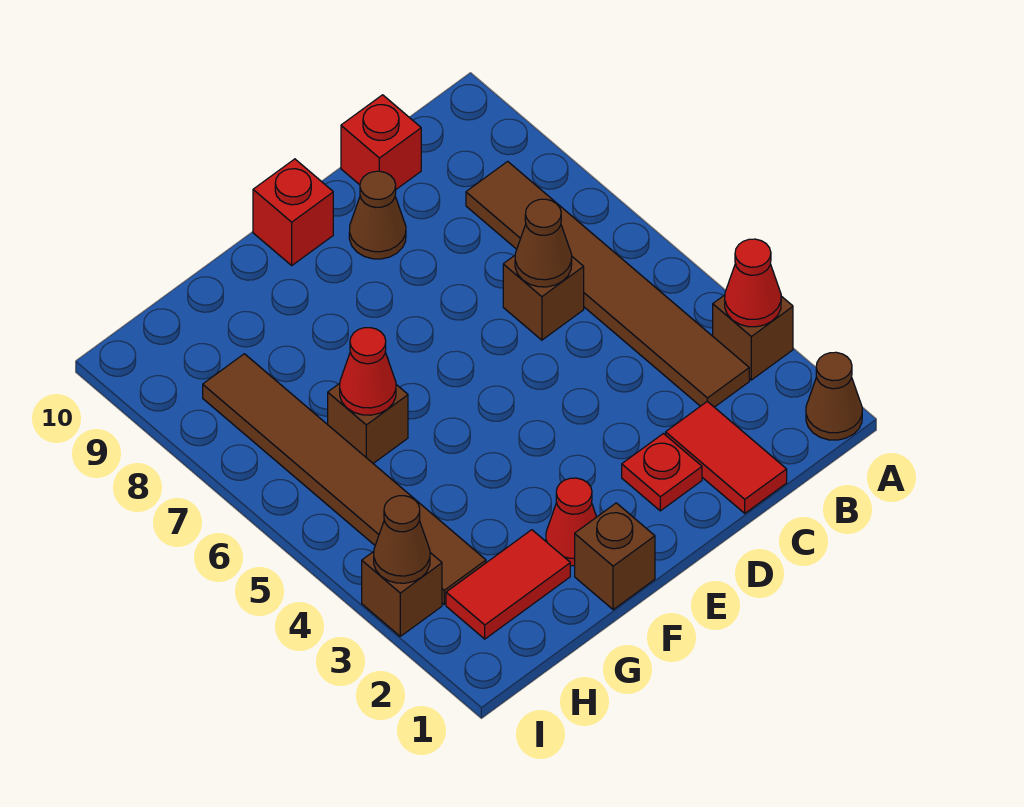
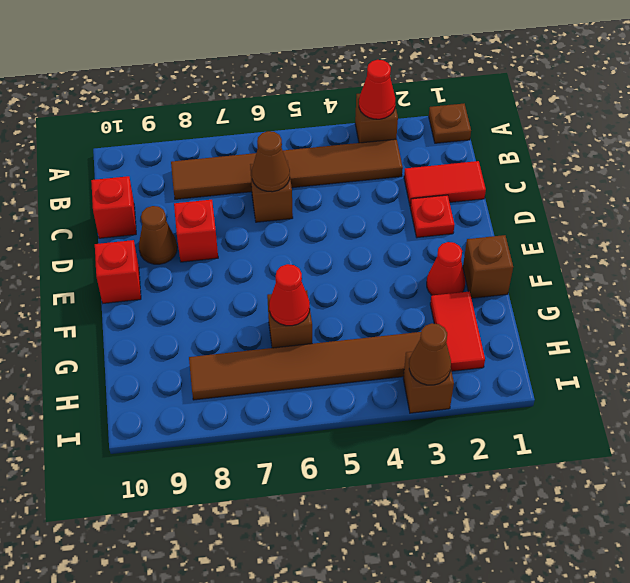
brown cone A1 level 1 -> brown plate A1 level 1
none -> red brick D8 level 1

